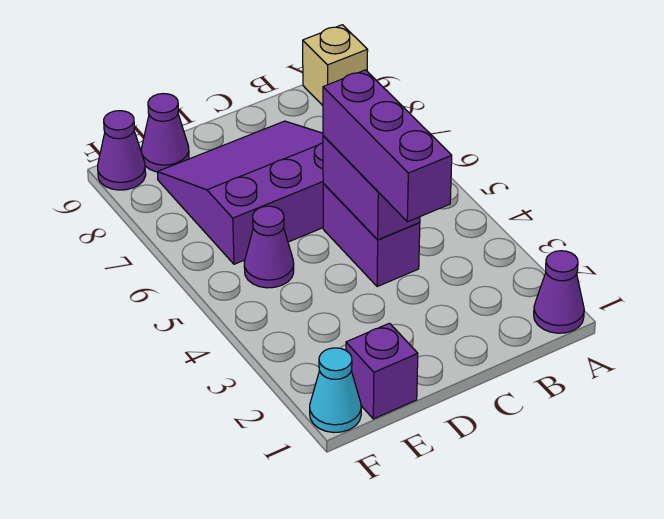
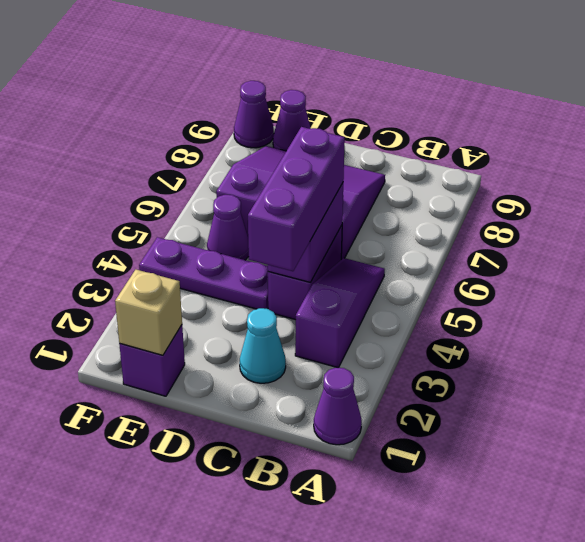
tan brick A9 level 1 -> tan brick E1 level 2
none -> purple slope B3:B5 level 1 top 3
none -> purple plate D4:F4 level 1
cyan cone F1 level 1 -> cyan cone C2 level 1

